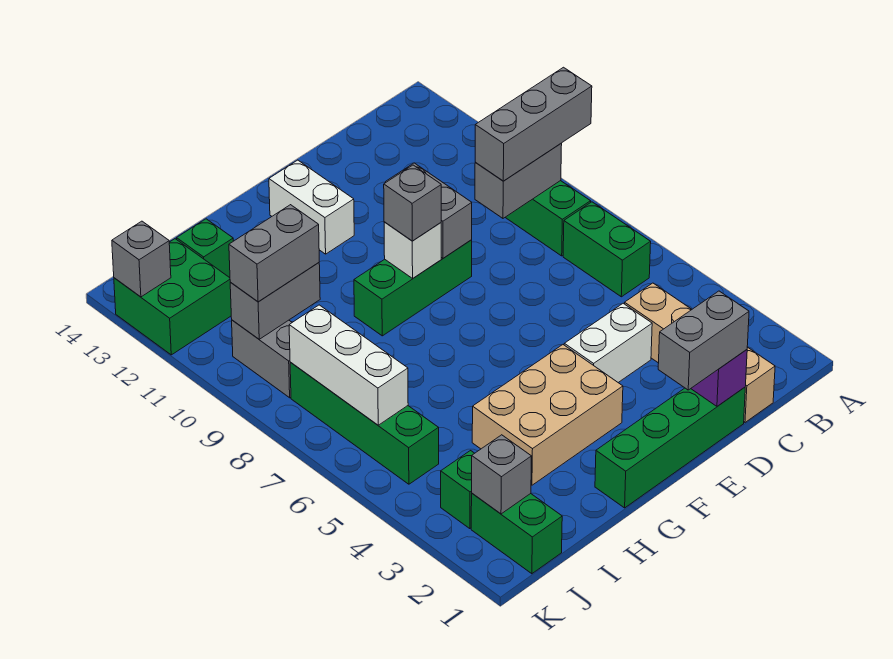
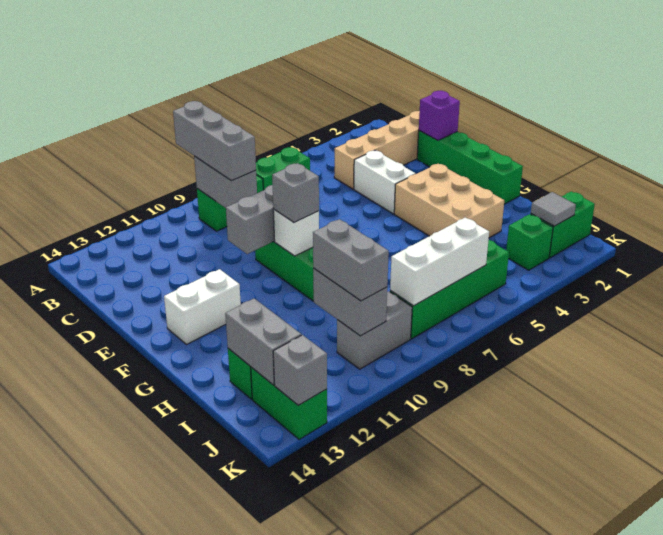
grey brick D1:E1 level 3 -> grey brick I13:J13 level 2
grey brick J2 level 2 -> grey tile J2 level 2
green brick J12:K13 level 1 -> green brick J13:K13 level 1

